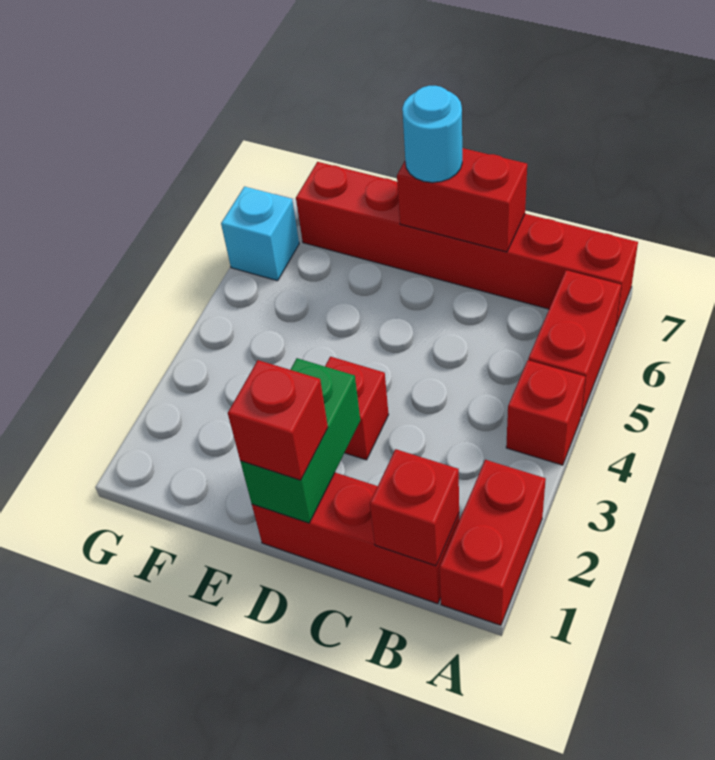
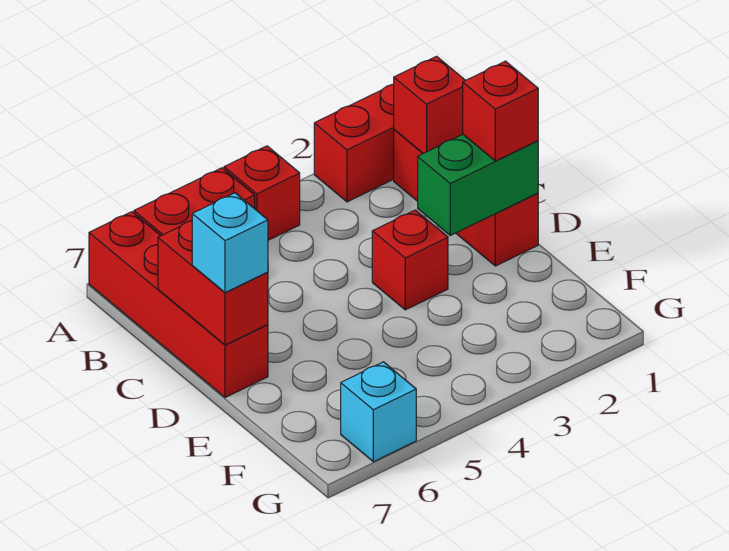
red brick A7:F7 level 1 -> red brick A7:D7 level 1
cyan round brick D7 level 3 -> cyan brick D7 level 3

